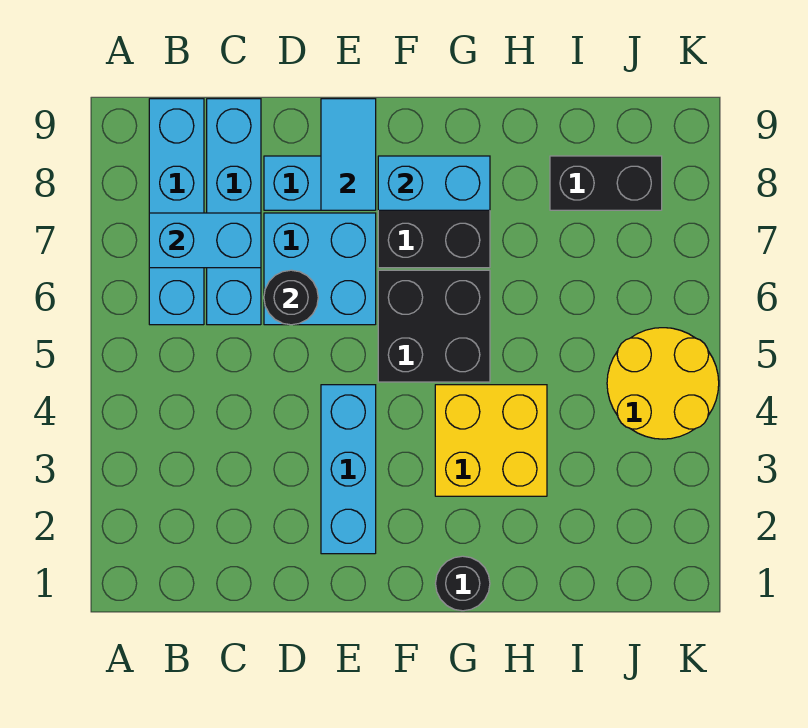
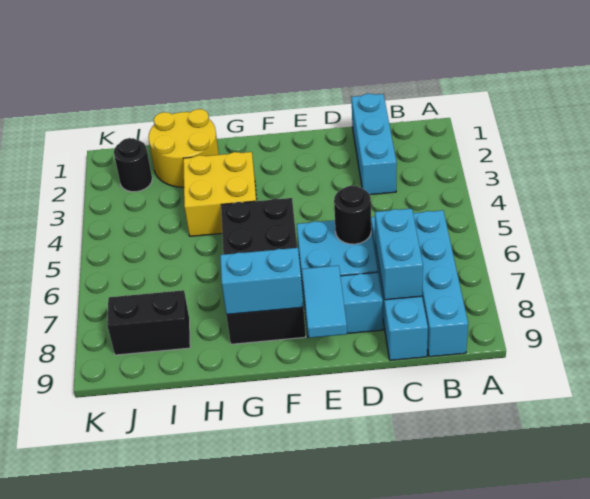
cyan brick B7:C7 level 2 -> cyan brick C7:C8 level 2
cyan brick E2:E4 level 1 -> cyan brick C1:C3 level 1
black round brick G1 level 1 -> black round brick J2 level 1
yellow round brick J4:K5 level 1 -> yellow round brick H1:I2 level 1

